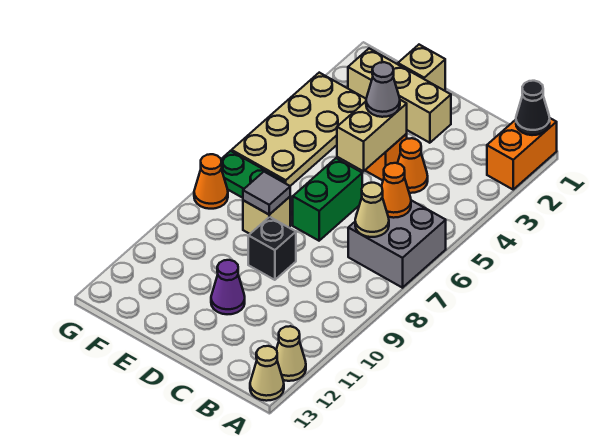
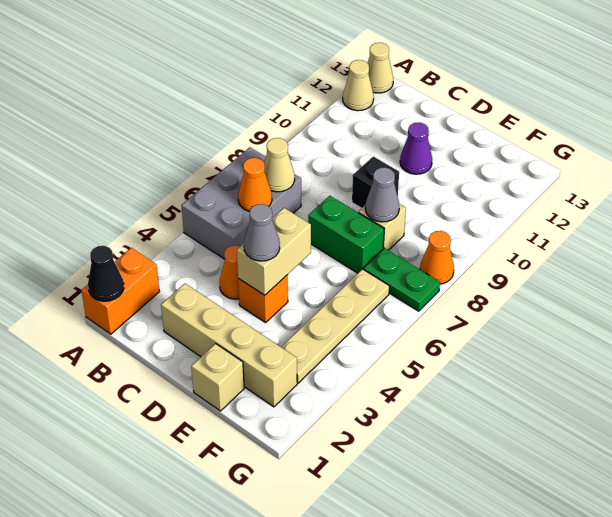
grey brick A6:B7 level 1 -> grey brick A5:B7 level 1
tan brick D2:F2 level 1 -> tan brick C2:F2 level 1
green brick D6:D7 level 1 -> green brick D7:E7 level 1
grey tile E8 level 2 -> grey cone E8 level 2
tan plate F3:G6 level 1 -> tan plate F3:F6 level 1

